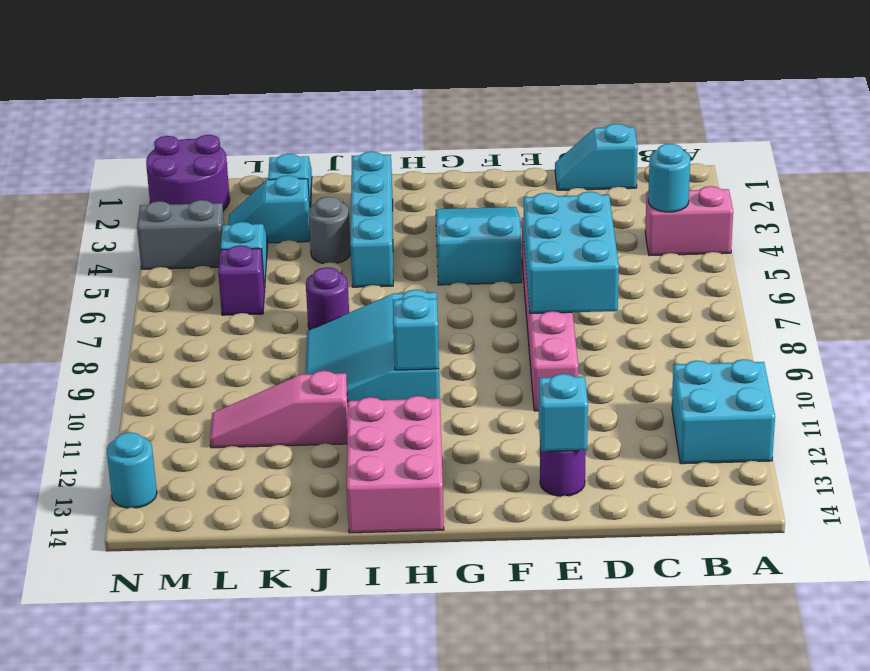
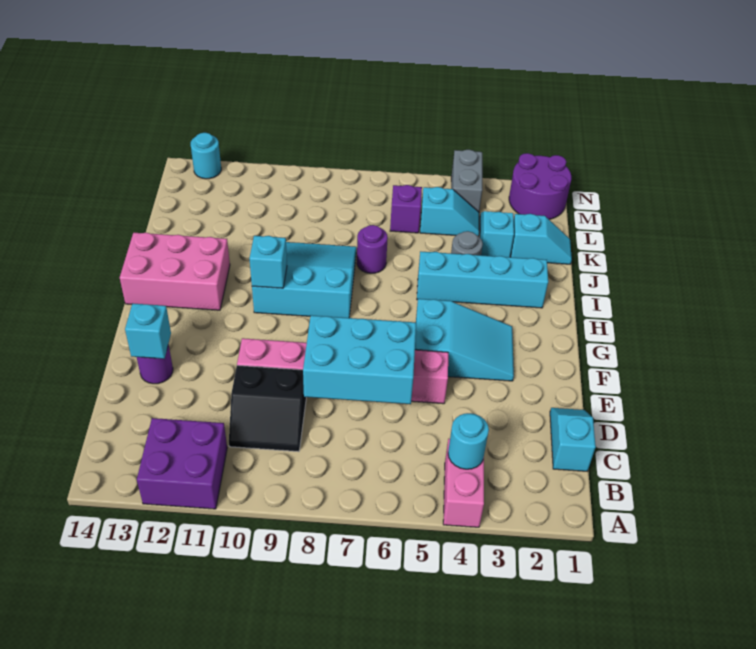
cyan brick A11:B12 level 1 -> purple brick A11:B12 level 1
none -> black slope C9:D10 level 1 top D
pink slope J11:L11 level 1 top J -> none

